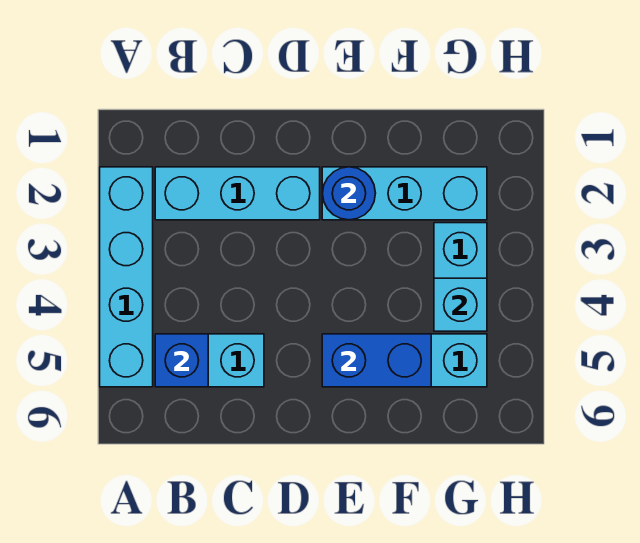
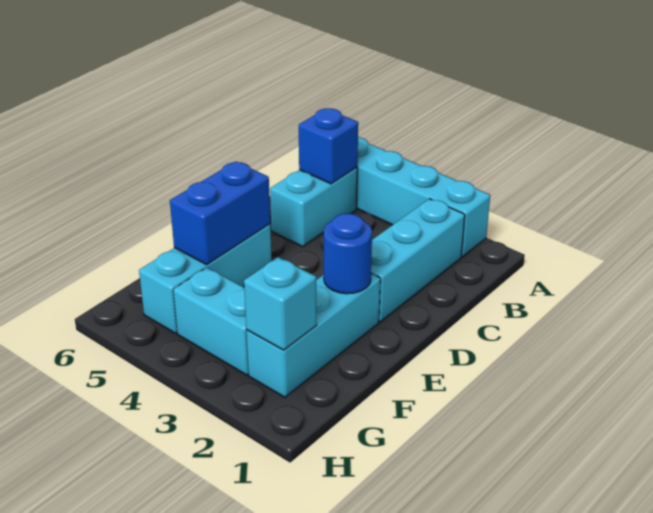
cyan brick G4 level 2 -> cyan brick G2 level 2

